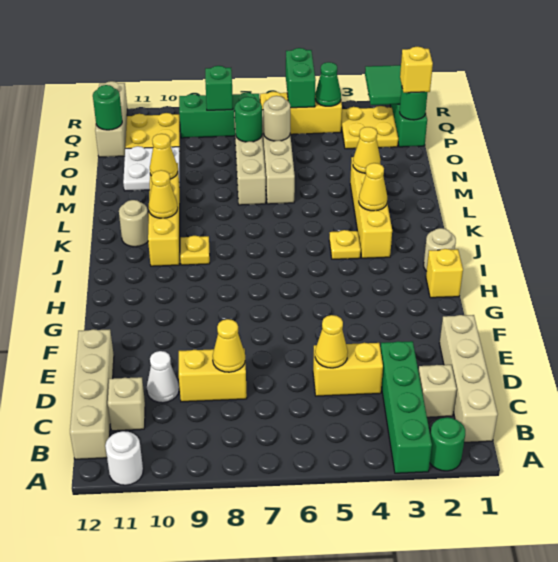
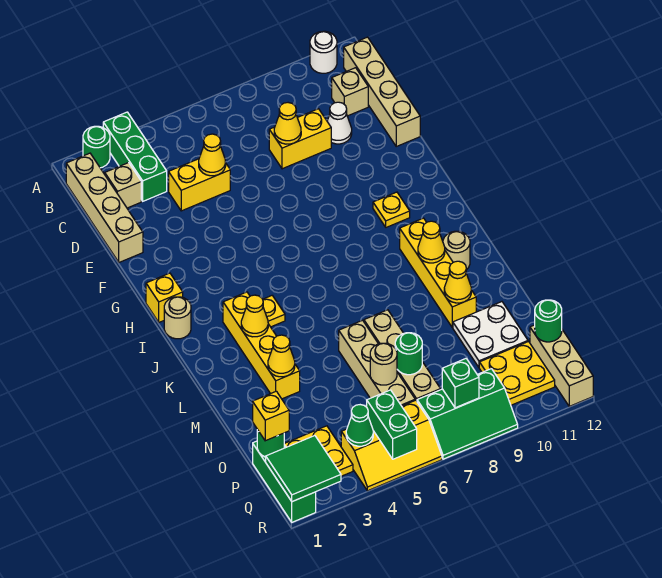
green brick A3:D3 level 1 -> green brick A3:C3 level 1
yellow plate J9 level 1 -> yellow plate H10 level 1

